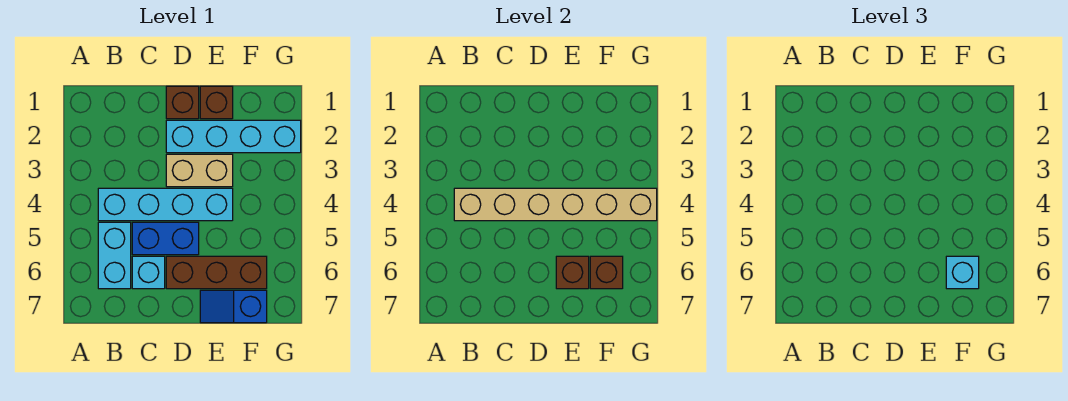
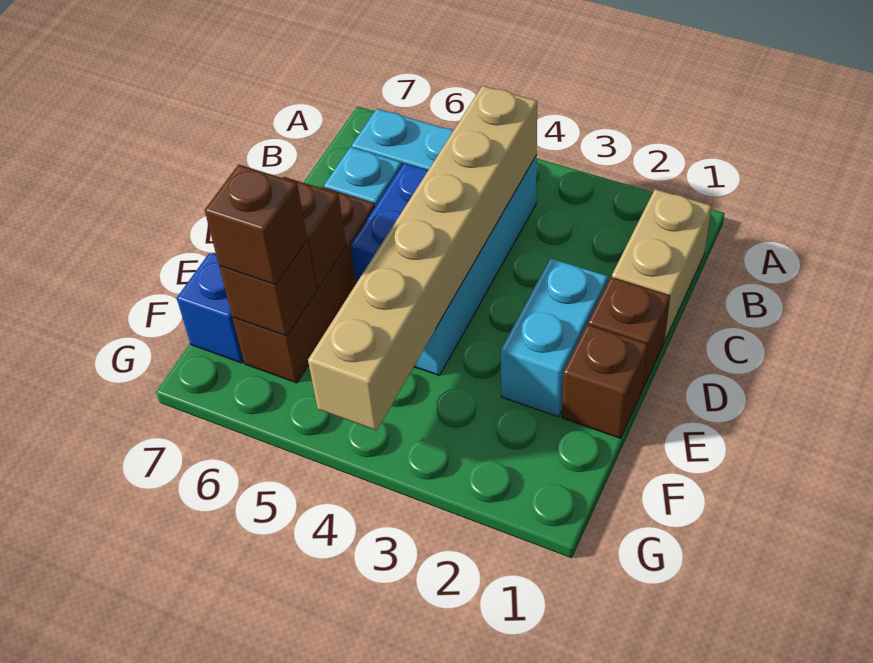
cyan brick D2:G2 level 1 -> cyan brick D2:E2 level 1
tan brick D3:E3 level 1 -> tan brick B1:C1 level 1
cyan brick F6 level 3 -> brown brick F6 level 3

